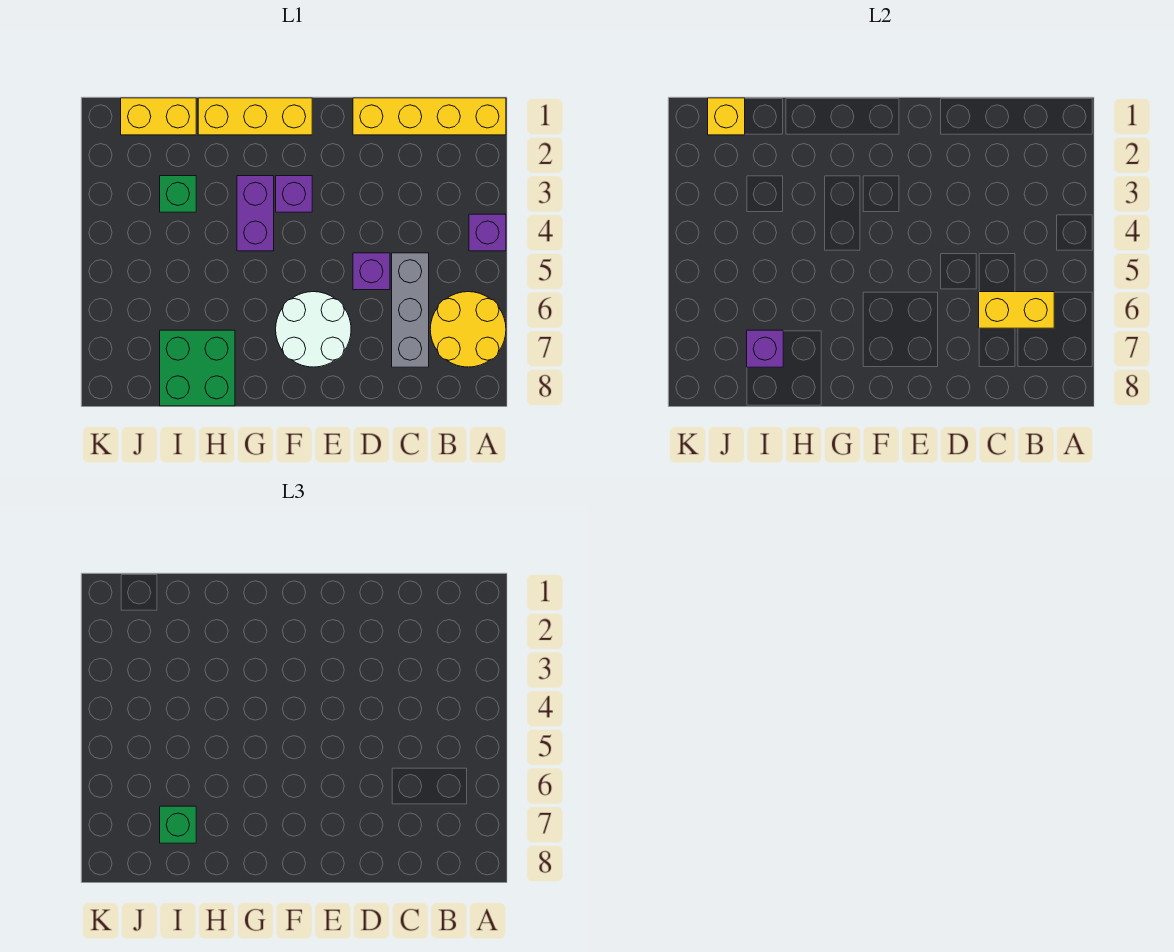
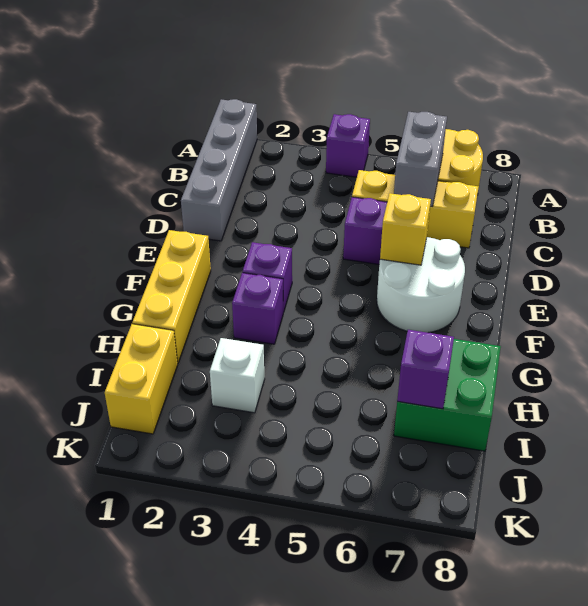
yellow brick A1:D1 level 1 -> grey brick A1:D1 level 1
yellow brick B6:C6 level 2 -> grey brick B6:C6 level 2
grey brick C5:C7 level 1 -> yellow brick C5:C7 level 1
purple brick G3:G4 level 1 -> purple brick G3 level 1
green brick I3 level 1 -> white brick I3 level 1
green brick I7 level 3 -> none
yellow brick J1 level 2 -> yellow brick E6 level 2

